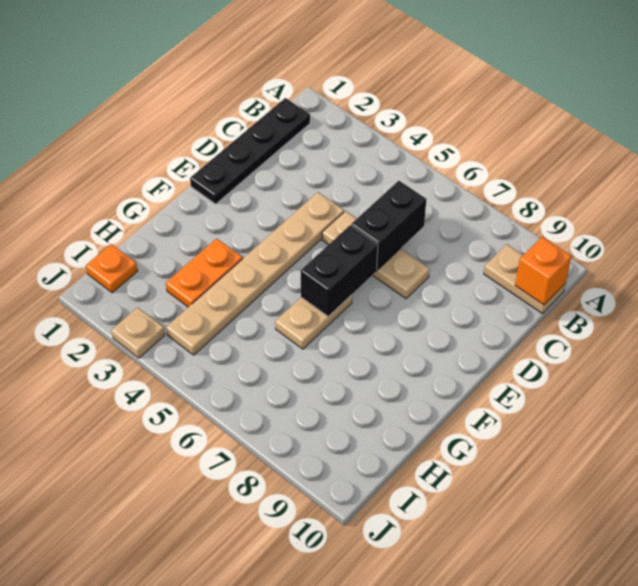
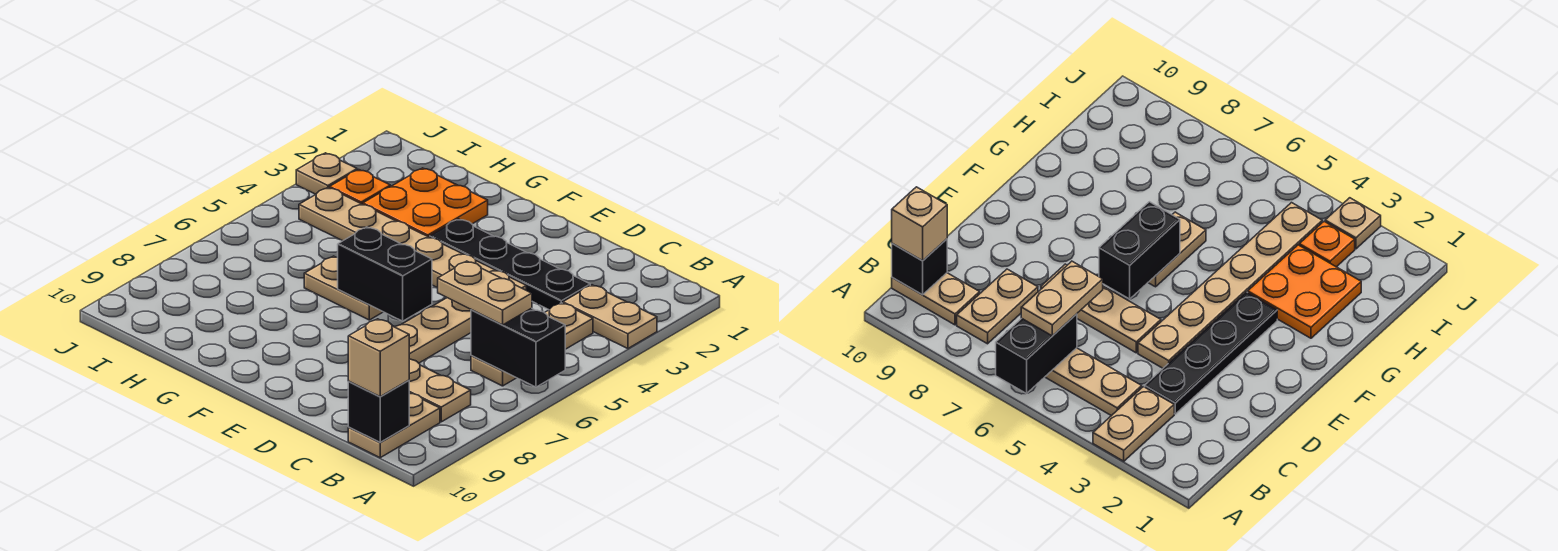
none -> tan plate A3:B3 level 1
black plate B1:E1 level 1 -> black plate C3:F3 level 1
none -> tan plate B4:B6 level 1
none -> tan plate B6:C6 level 3
none -> tan plate B8:C8 level 1
orange brick B10 level 2 -> black brick B10 level 2
none -> tan brick B10 level 3
black brick C6:D6 level 2 -> black brick A6:B6 level 2
orange plate G3:H3 level 1 -> orange plate G2:H3 level 1
orange plate I1 level 1 -> orange plate I3 level 1

